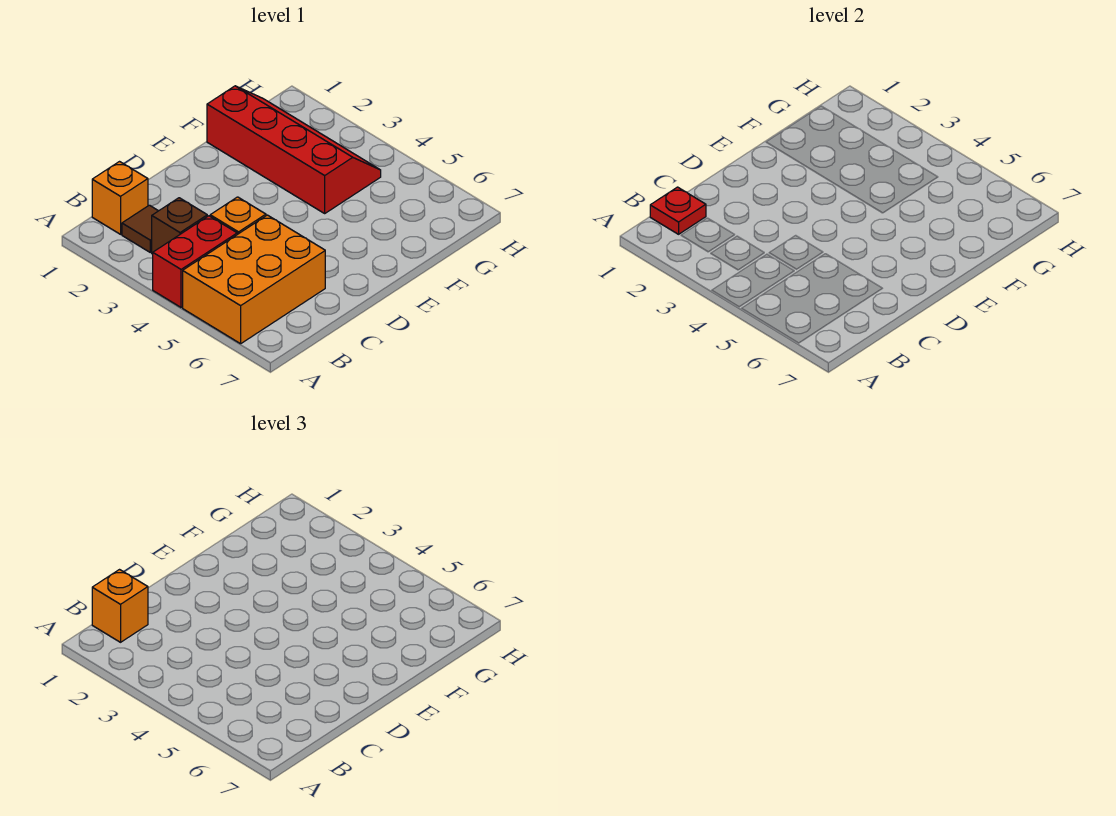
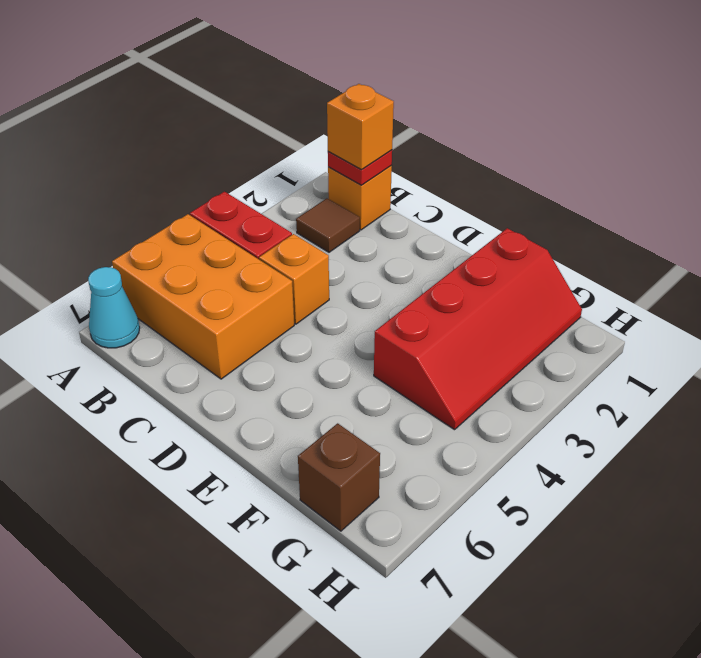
none -> cyan cone A7 level 1
brown brick B3 level 1 -> brown brick G7 level 1

